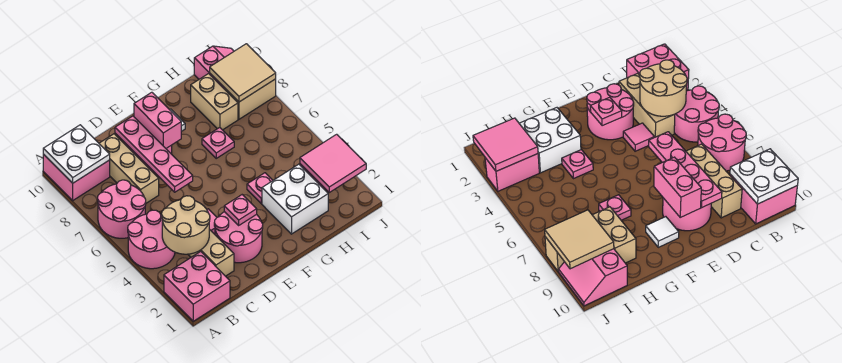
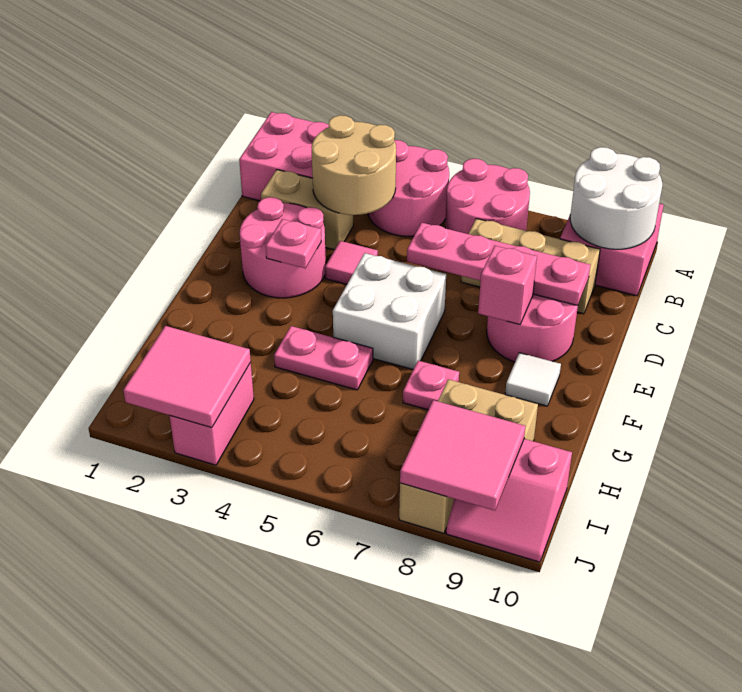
white plate A9:B10 level 2 -> white round brick A9:B10 level 2
tan brick C2:C4 level 1 -> tan brick C2:C3 level 1
pink brick E8:E9 level 2 -> pink brick E8 level 2
white brick G2:H3 level 1 -> white brick E5:F6 level 1
pink plate G4 level 1 -> pink plate G4:G5 level 1
tan tile I8:J9 level 2 -> pink tile I8:J9 level 2

